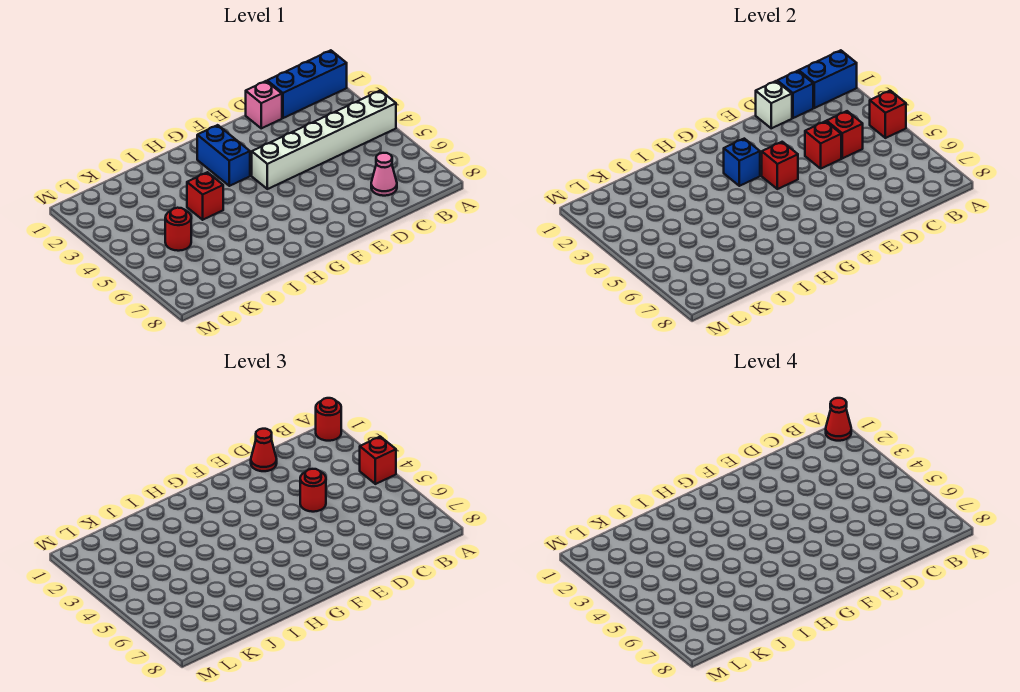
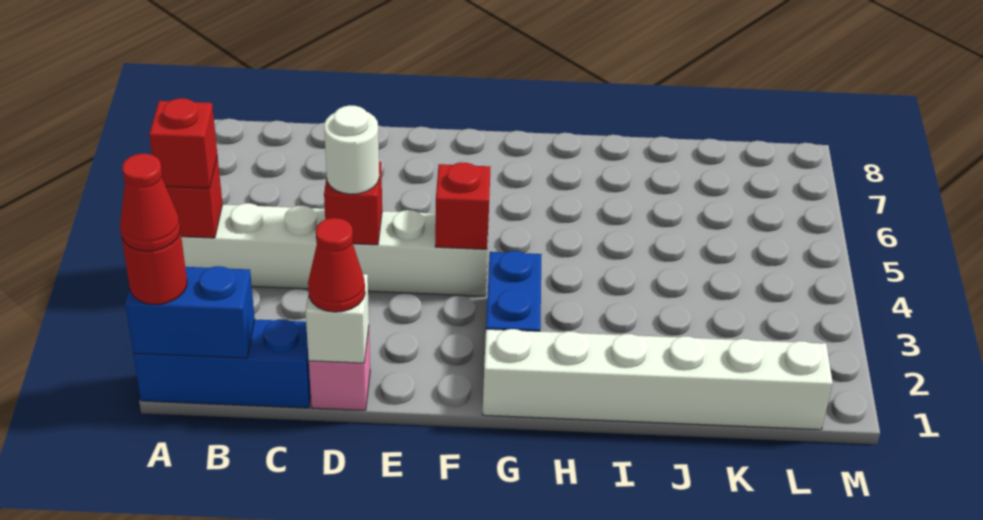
blue brick C1 level 2 -> none
red brick C4 level 2 -> none
pink cone C7 level 1 -> none
red round brick D4 level 3 -> white round brick D4 level 3
none -> white brick G1:L1 level 1
blue brick G3 level 2 -> none
red brick I4 level 1 -> none
red round brick K5 level 1 -> none

